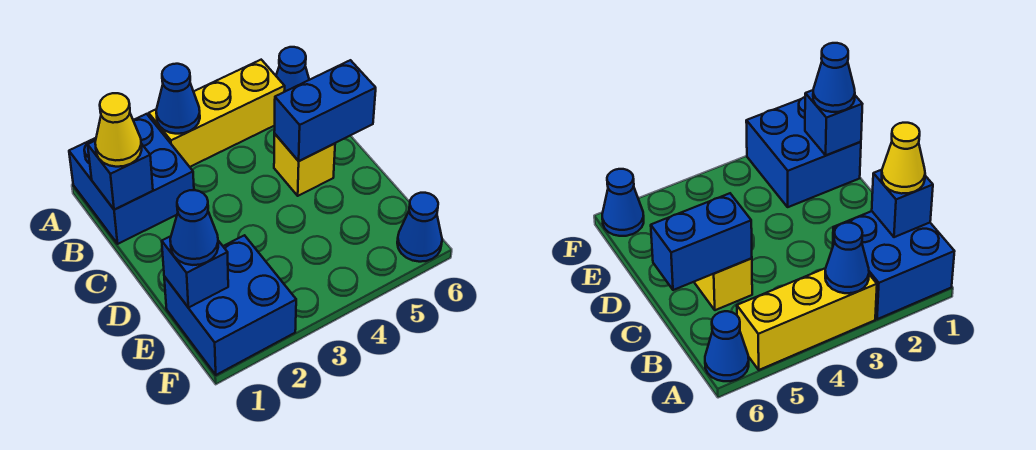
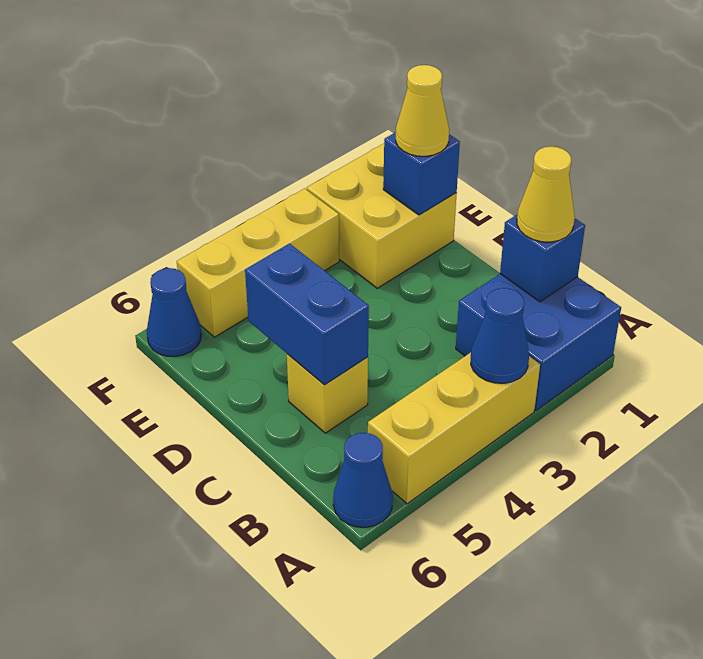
blue brick C5:C6 level 2 -> blue brick C5:D5 level 2
blue brick E1:F2 level 1 -> yellow brick E1:F2 level 1
blue cone E1 level 3 -> yellow cone E1 level 3
none -> yellow brick F3:F5 level 1

